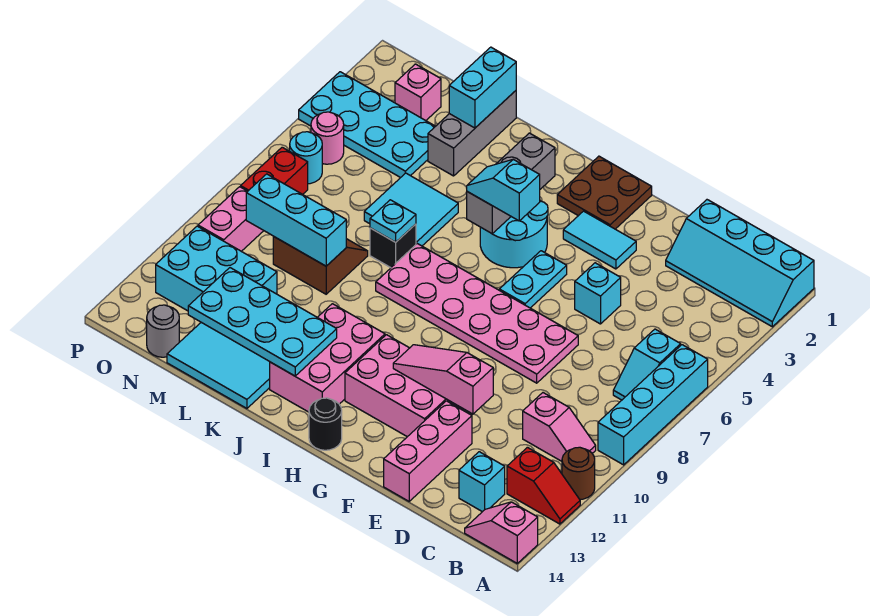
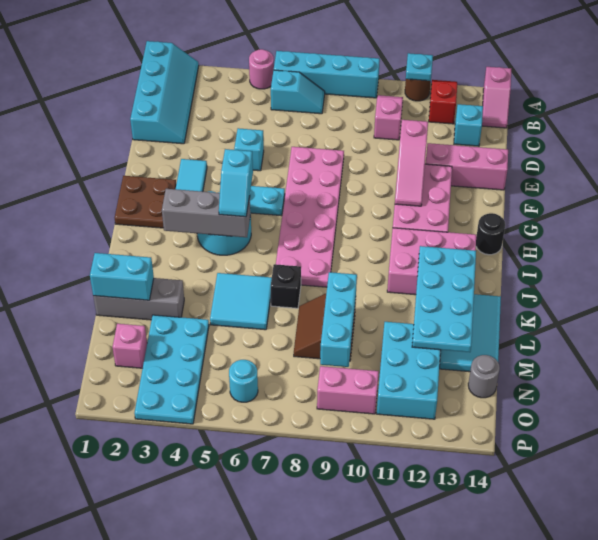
cyan plate K7 level 2 -> cyan plate A11 level 2
pink round brick O5 level 1 -> pink round brick A5 level 1
red brick O7:O8 level 1 -> none

